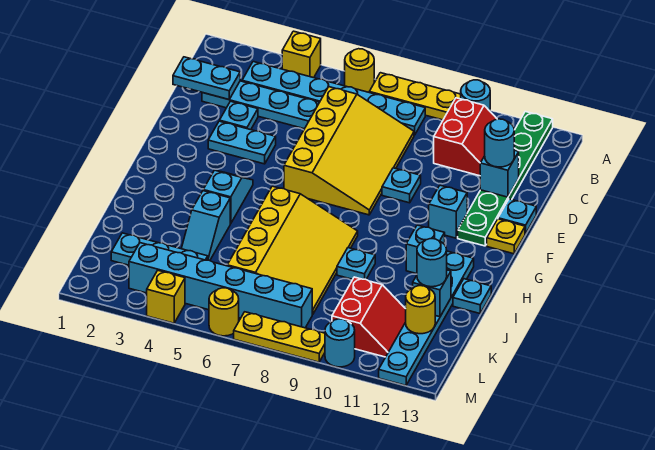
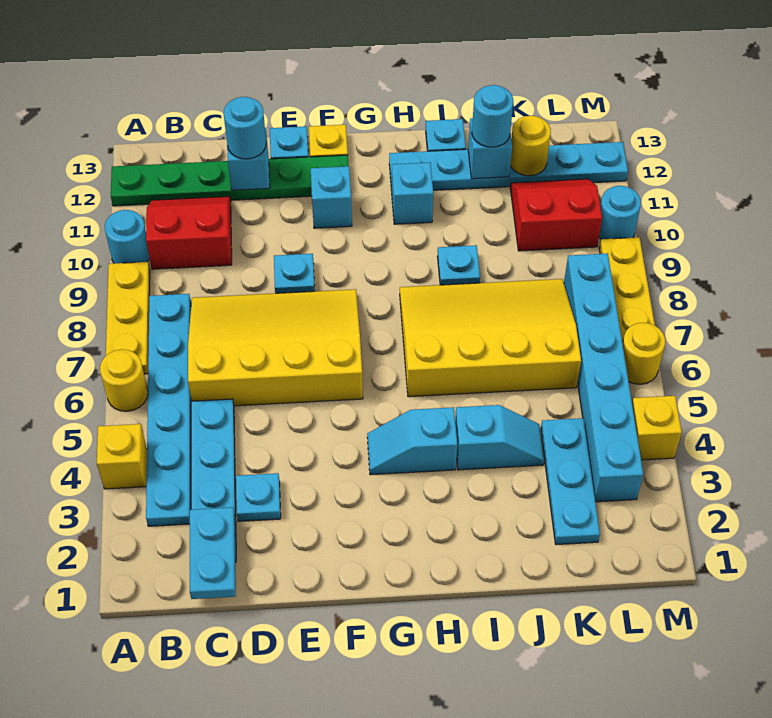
cyan plate E3:E4 level 1 -> none

